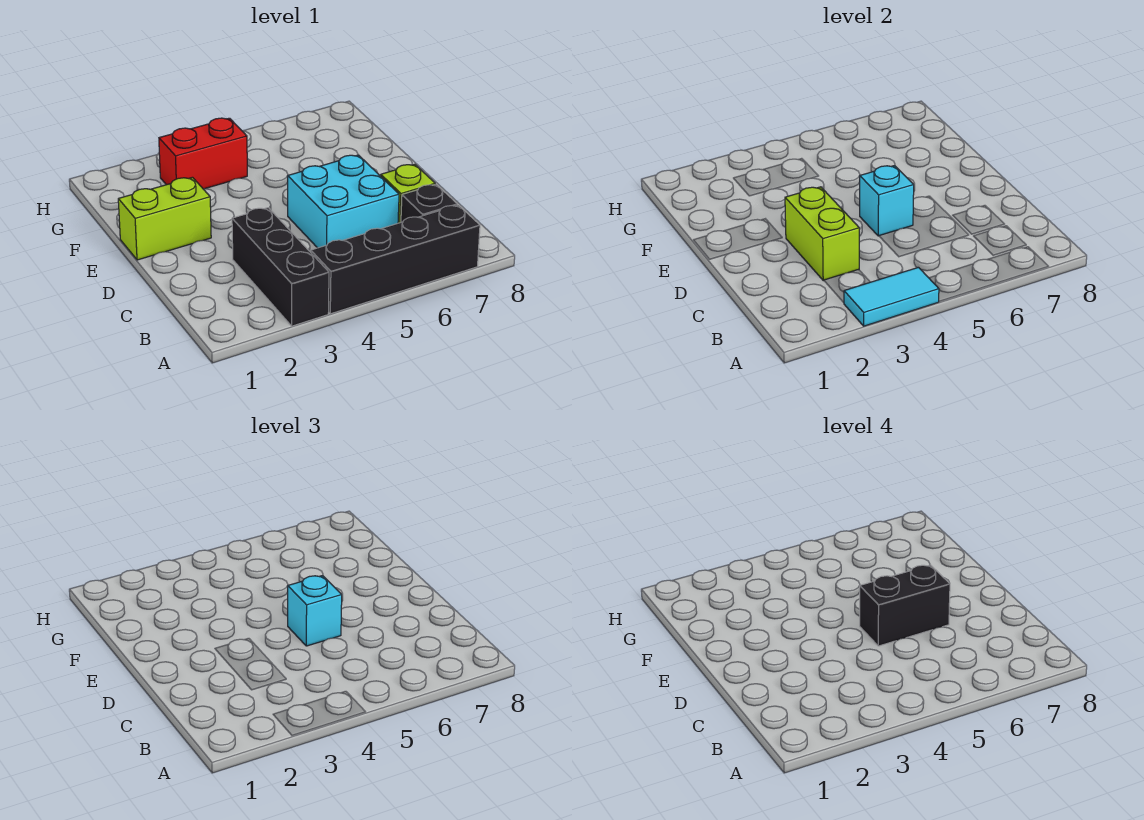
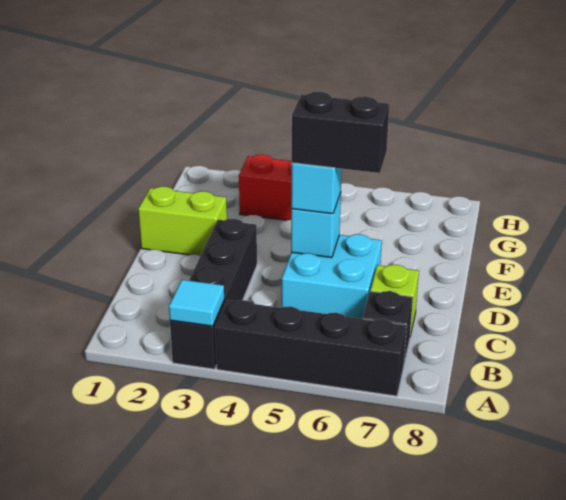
black brick A3:C3 level 1 -> black brick A3:D3 level 1
cyan tile A3:A4 level 2 -> cyan tile A3 level 2
lime brick C3:D3 level 2 -> none

